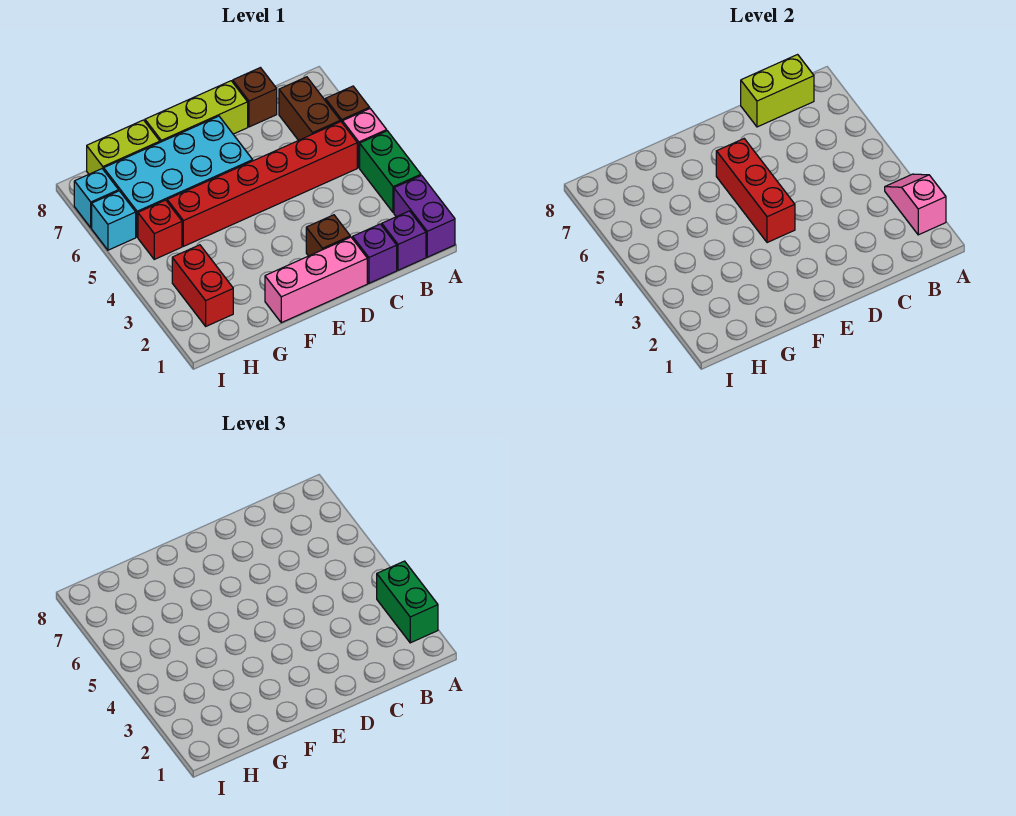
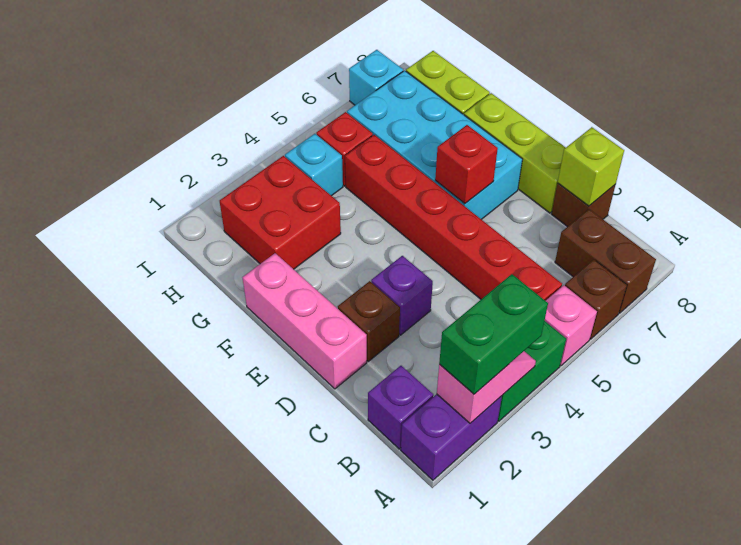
brown brick B6:B7 level 1 -> brown brick A7:B7 level 1
lime brick B8:C8 level 2 -> lime brick C8 level 2
purple brick C1 level 1 -> purple brick D3 level 1
red brick E4:E6 level 2 -> red brick E6 level 2
red brick H2:H3 level 1 -> red brick G2:H3 level 1
cyan brick I6 level 1 -> cyan brick H4 level 1

